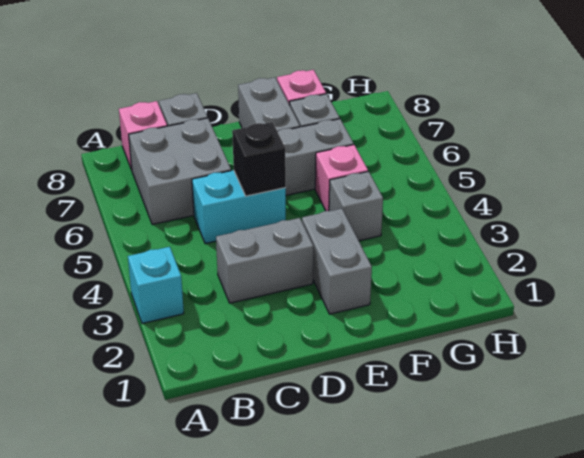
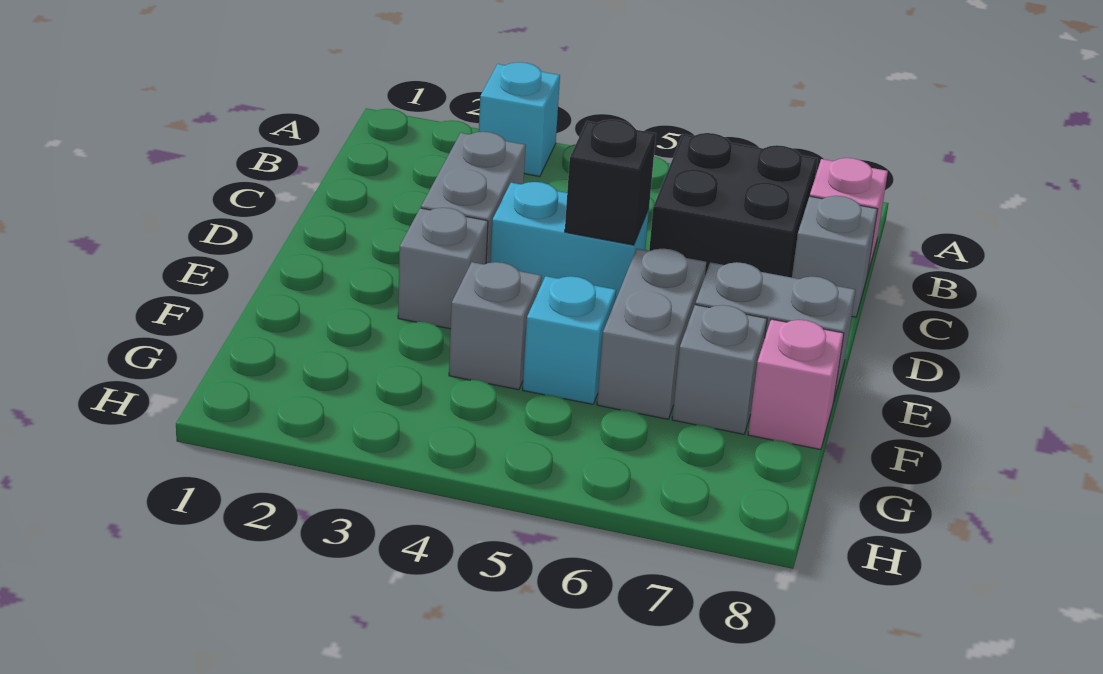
grey brick B6:C7 level 1 -> black brick B6:C7 level 1
cyan brick C5:D5 level 1 -> cyan brick D4:D5 level 1
grey brick E2:E3 level 1 -> grey brick E3 level 1
pink brick F5 level 1 -> cyan brick F5 level 1

